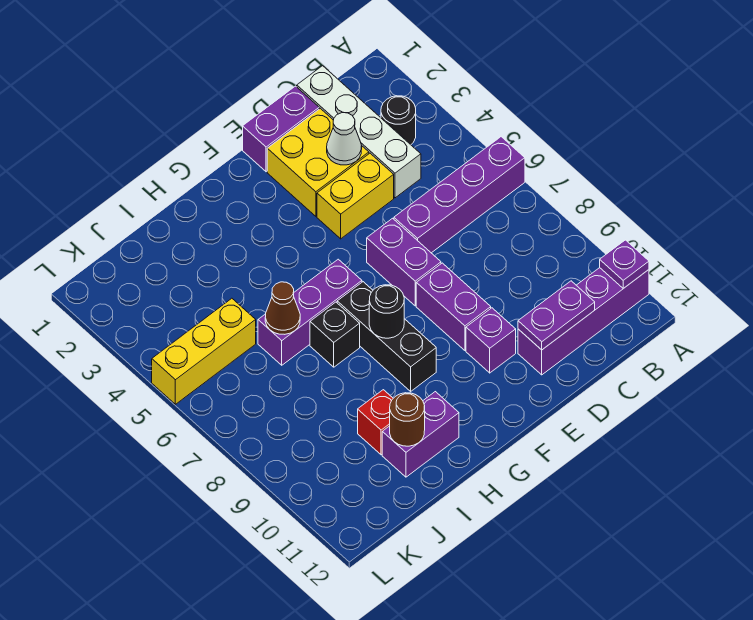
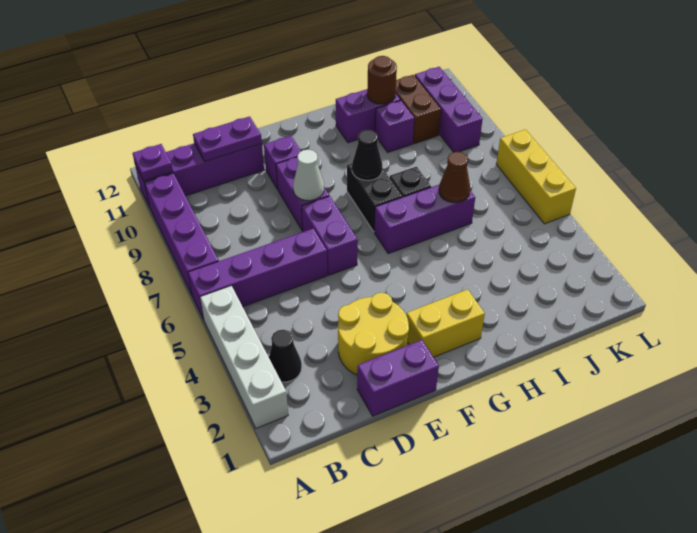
none -> purple brick A7:A10 level 1
black round brick B3 level 1 -> black cone B3 level 1
white brick C1:C4 level 1 -> white brick A2:A5 level 1
yellow brick D2:E3 level 1 -> yellow round brick D2:E3 level 1
white cone D3 level 2 -> white cone E8 level 2
yellow brick D4:E4 level 1 -> yellow brick F2:G2 level 1
black brick G7:G9 level 1 -> black brick G7:G8 level 1
black round brick G8 level 2 -> black cone G8 level 2
red brick I10 level 1 -> purple brick I10 level 1
yellow brick J5:L5 level 1 -> yellow brick L5:L7 level 1
none -> brown brick J10:J11 level 1
none -> purple brick K9:K11 level 1

